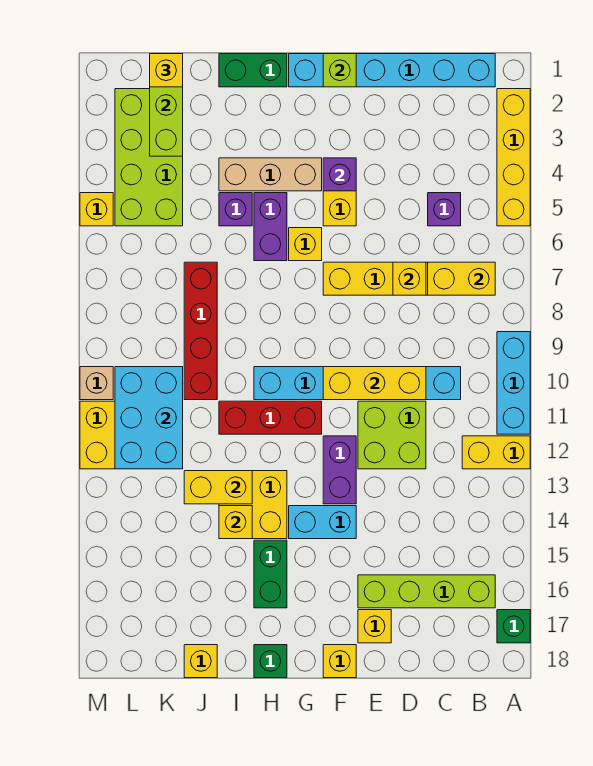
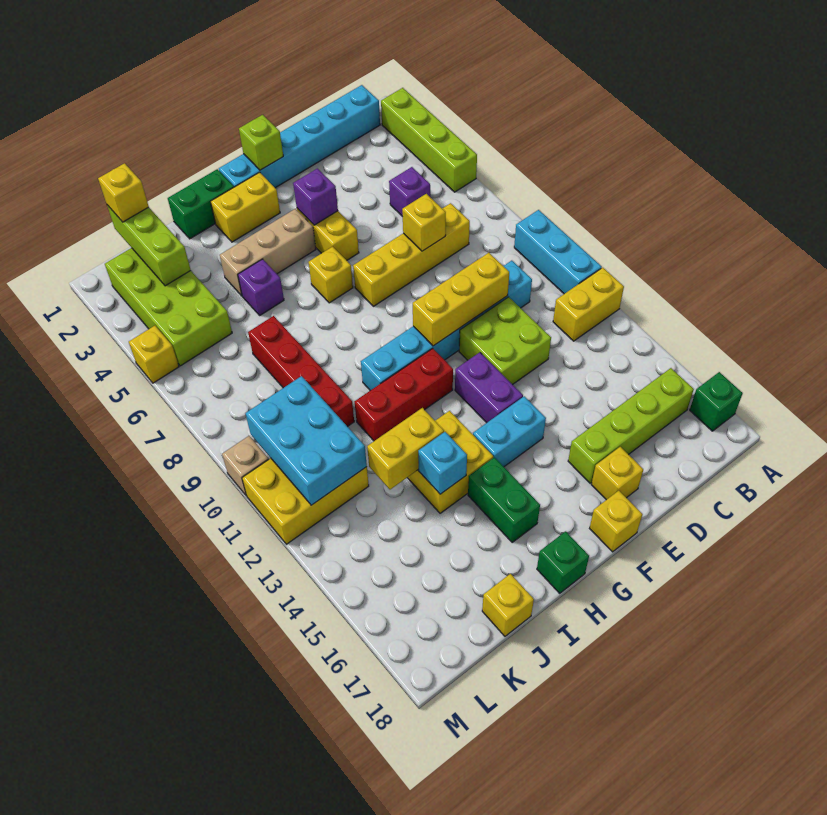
yellow brick A2:A5 level 1 -> lime brick A2:A5 level 1
yellow brick B7:C7 level 2 -> yellow brick G2:H2 level 1
purple brick H5:H6 level 1 -> none
yellow brick I14 level 2 -> cyan brick I14 level 2

